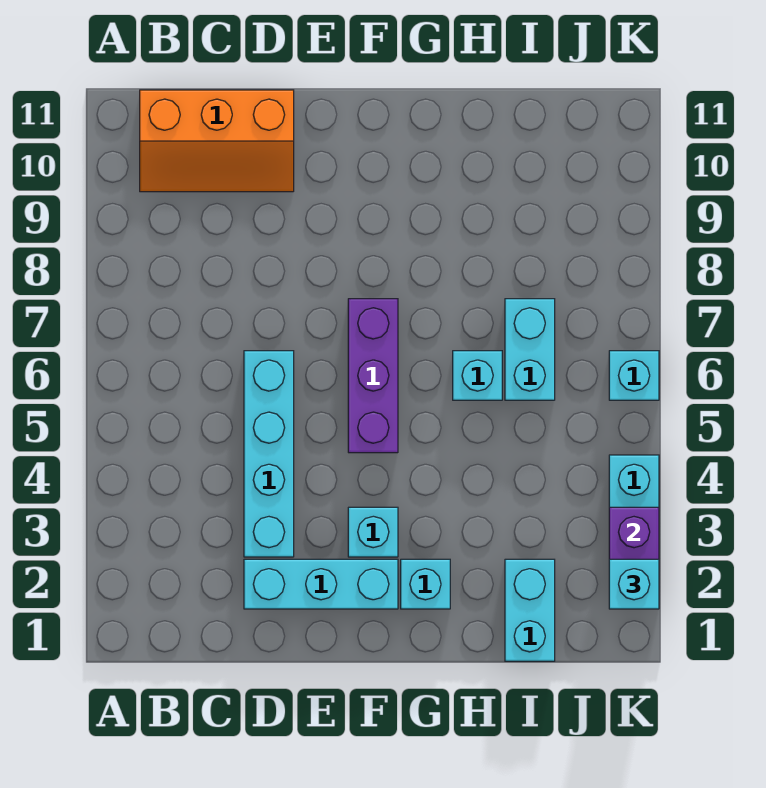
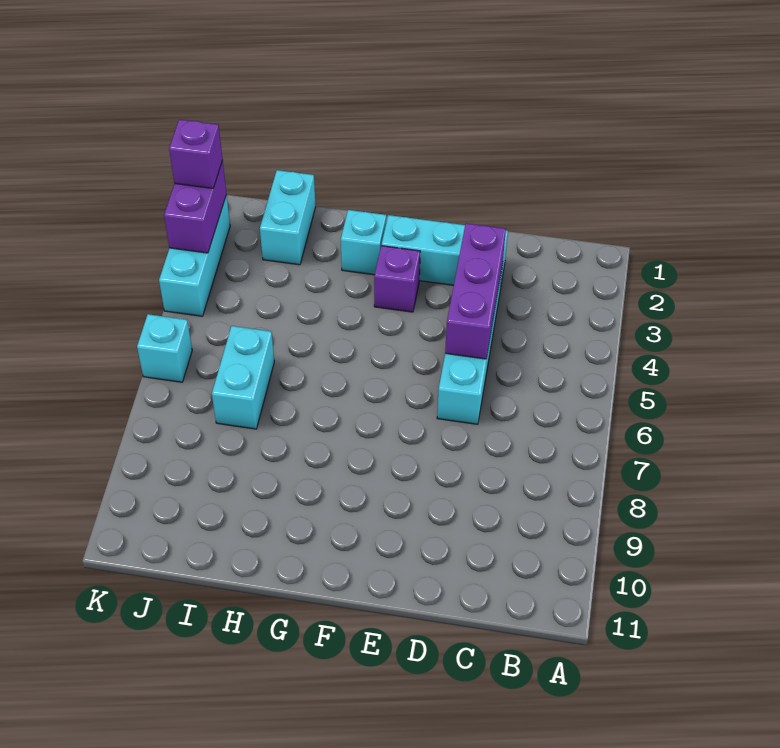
orange slope B10:D11 level 1 top 11 -> none
cyan brick F3 level 1 -> purple brick F3 level 1
purple brick F5:F7 level 1 -> purple brick D3:D5 level 2
cyan brick H6 level 1 -> none
cyan brick K2 level 3 -> purple brick K2 level 3

